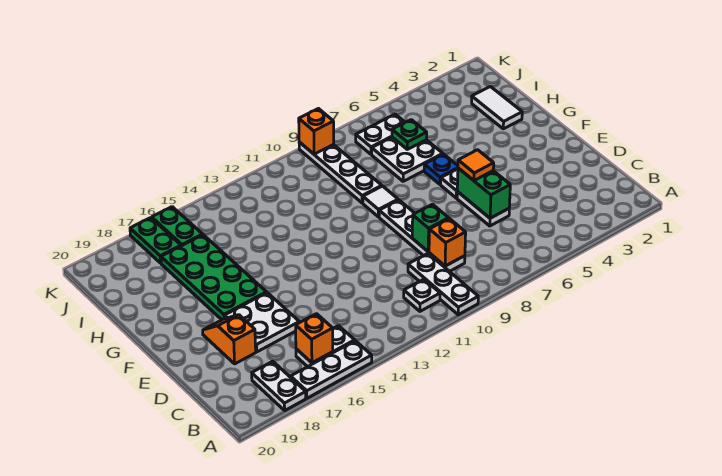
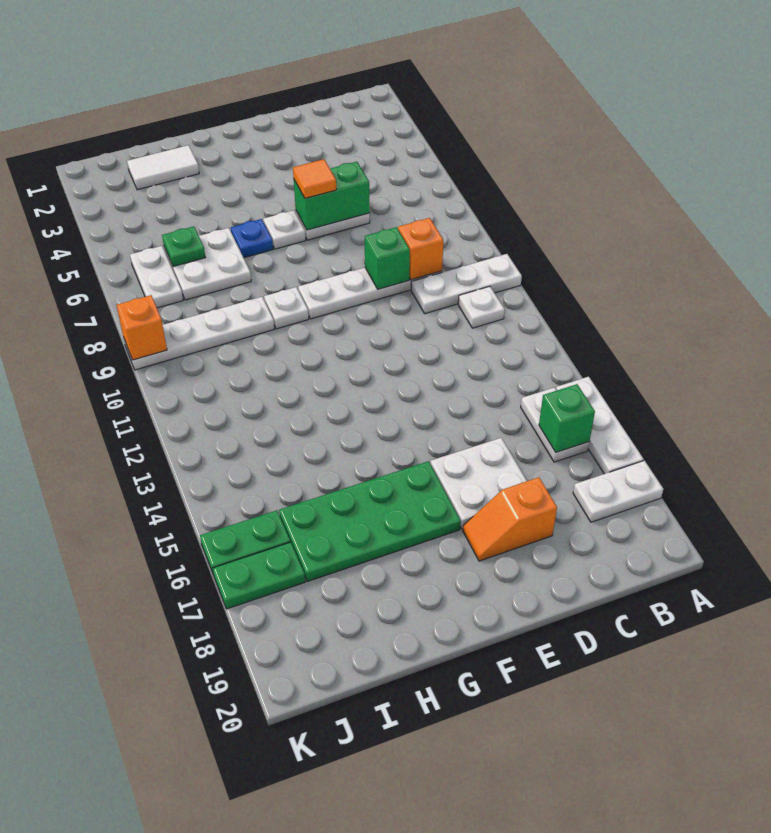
orange brick B16 level 2 -> green brick B16 level 2
white tile G9 level 1 -> white plate G9 level 1

